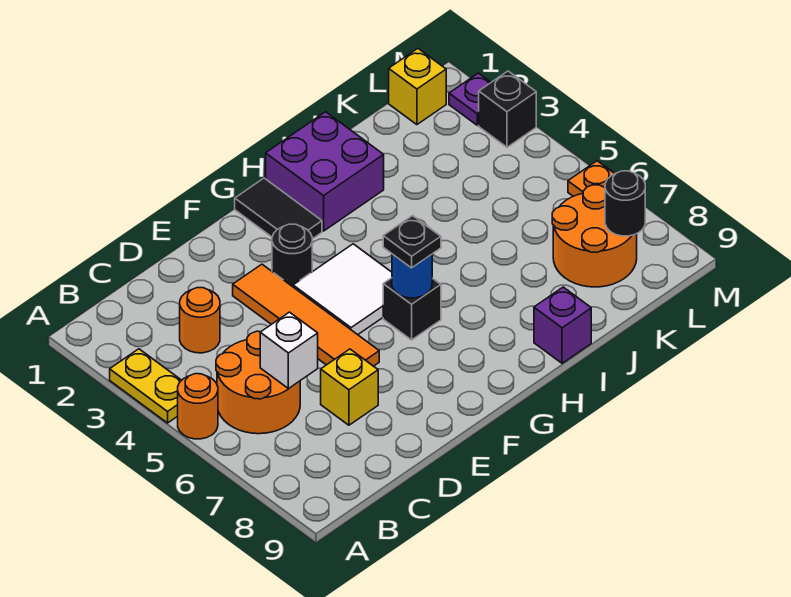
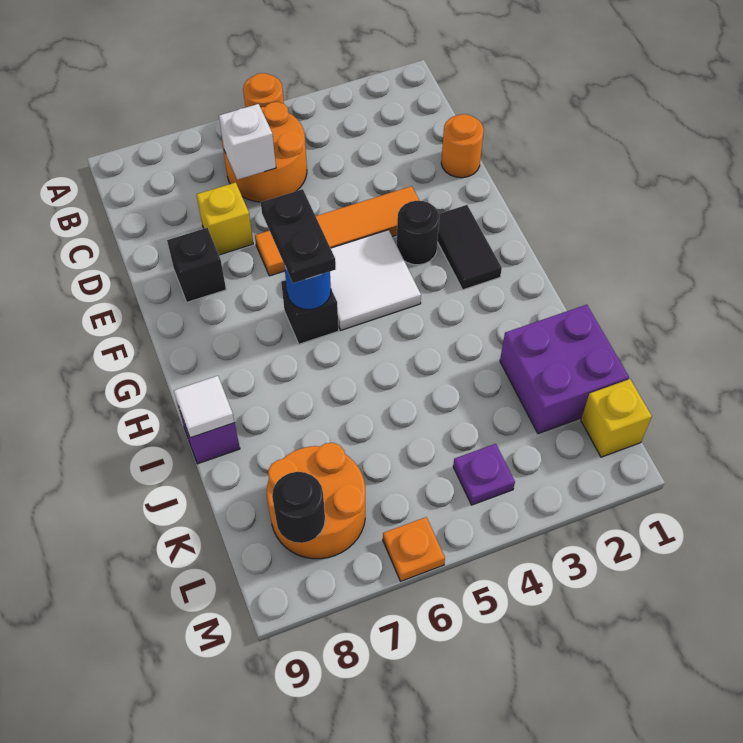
yellow plate A3:A4 level 1 -> none
orange round brick C3 level 1 -> orange round brick D1 level 1
black tile G1:G2 level 1 -> black tile F2:G2 level 1
black plate G6 level 3 -> black plate F6:G6 level 3
purple brick H1:I2 level 1 -> purple brick J1:K2 level 1
none -> white tile I9 level 2
purple plate M2 level 1 -> purple plate L4 level 1
black brick M3 level 1 -> black brick E8 level 1

